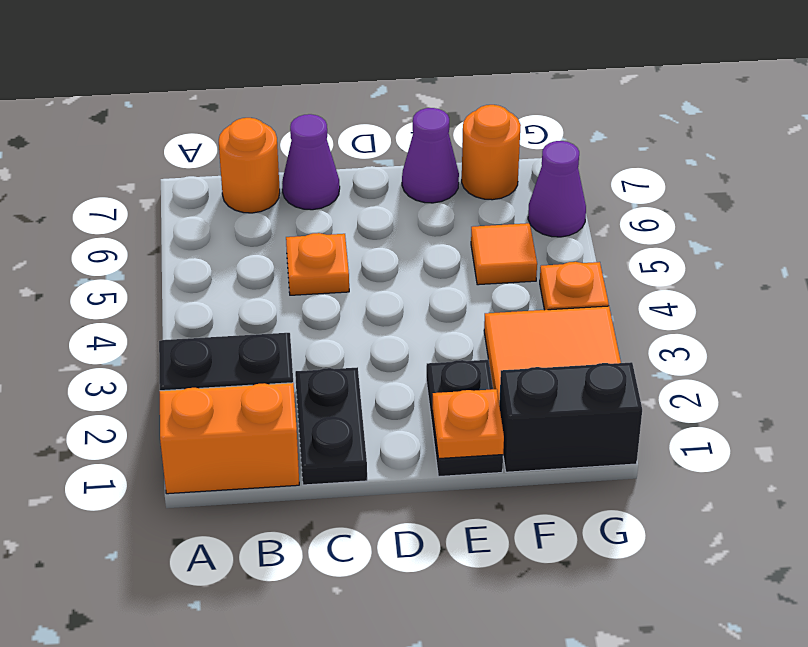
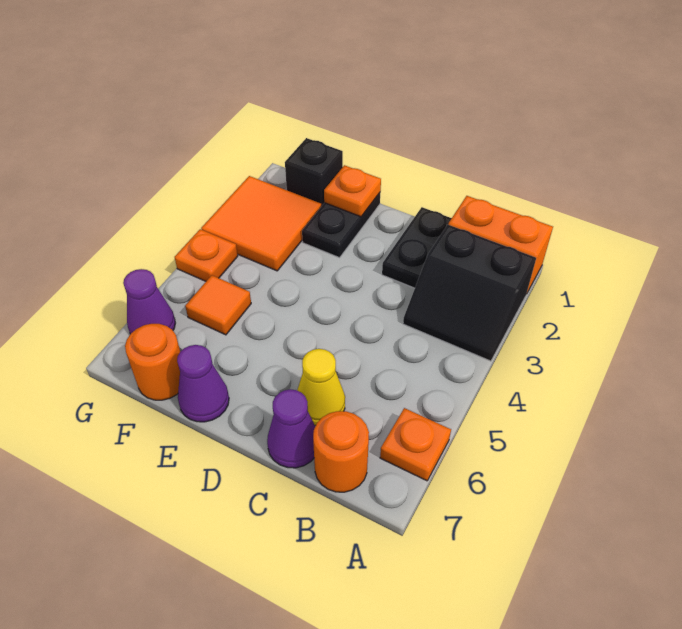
orange plate C5 level 1 -> orange plate A6 level 1
none -> yellow cone C6 level 1
black brick F1:G1 level 1 -> black brick F1 level 1

